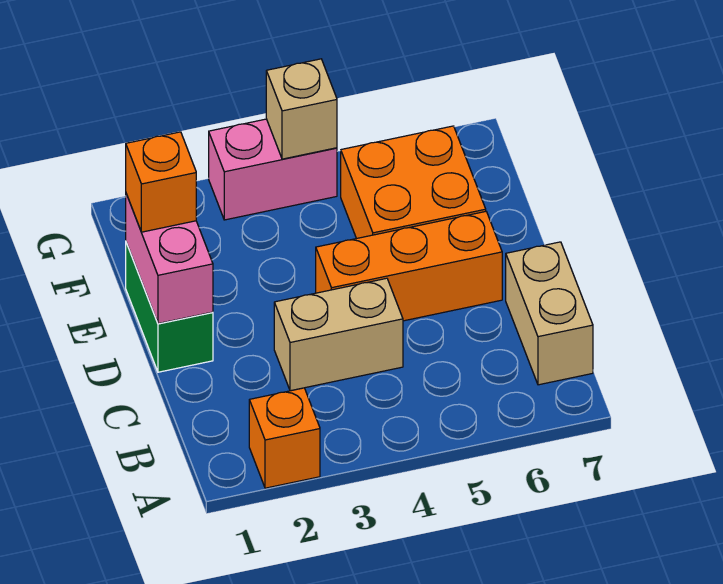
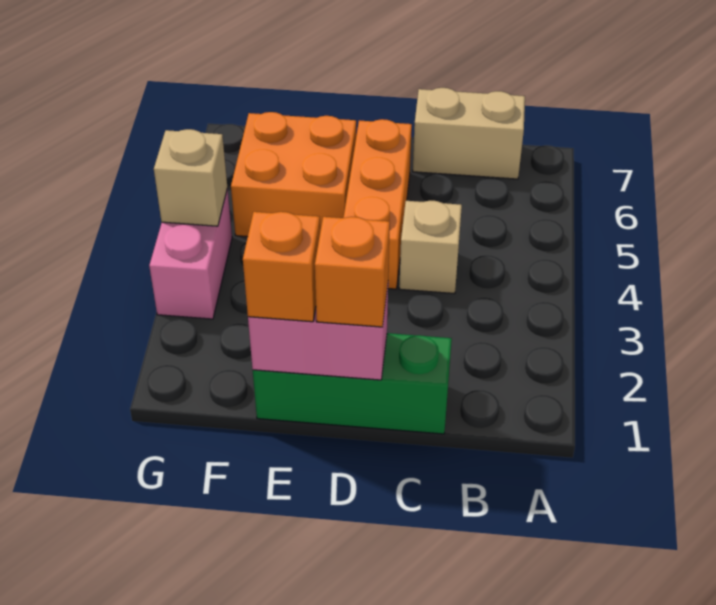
orange brick A2 level 1 -> orange brick D1 level 3
tan brick C3:C4 level 1 -> tan brick C4 level 1
green brick D1:E1 level 1 -> green brick C1:E1 level 1

